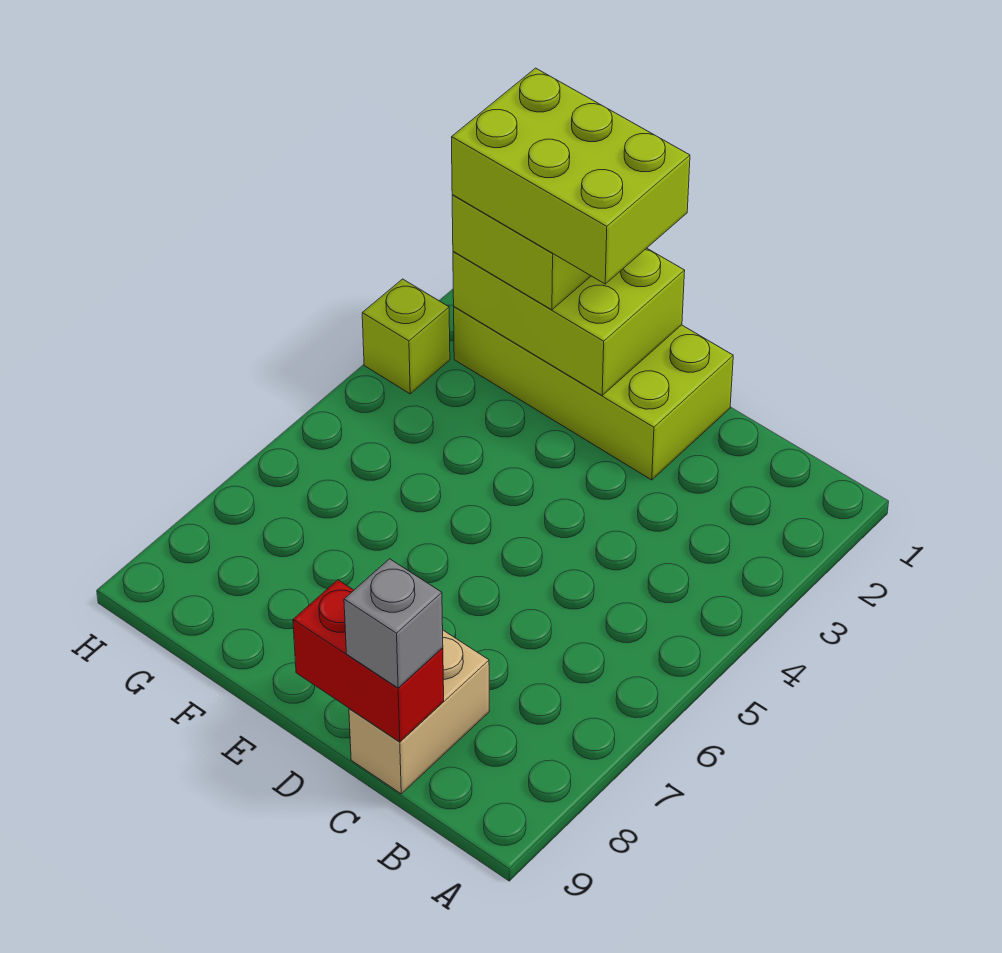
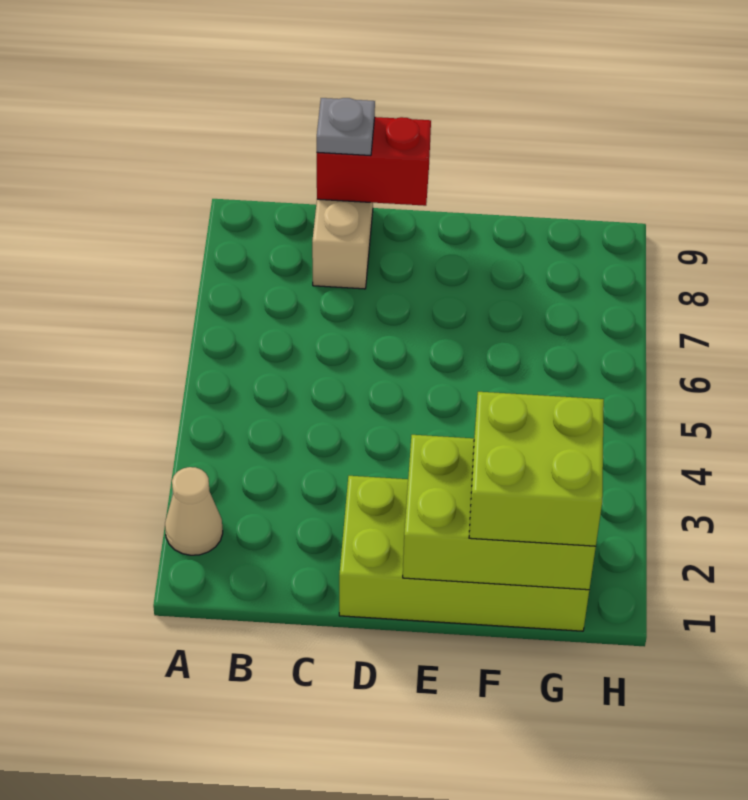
none -> tan cone A2 level 1
grey brick C9 level 3 -> grey plate C9 level 3
lime brick E1:G2 level 4 -> none
lime brick H3 level 1 -> none

